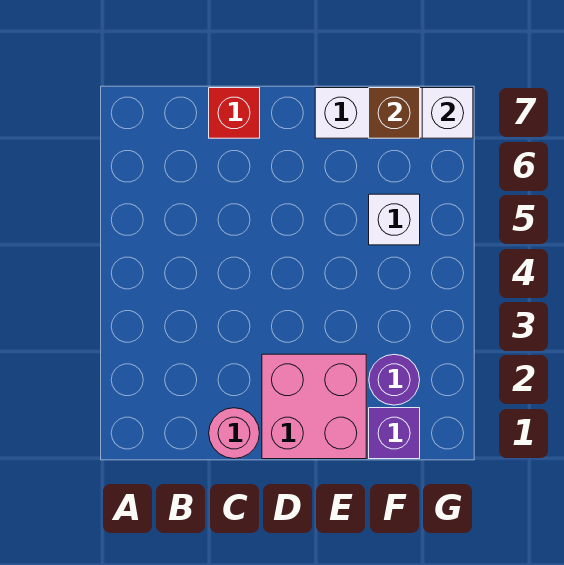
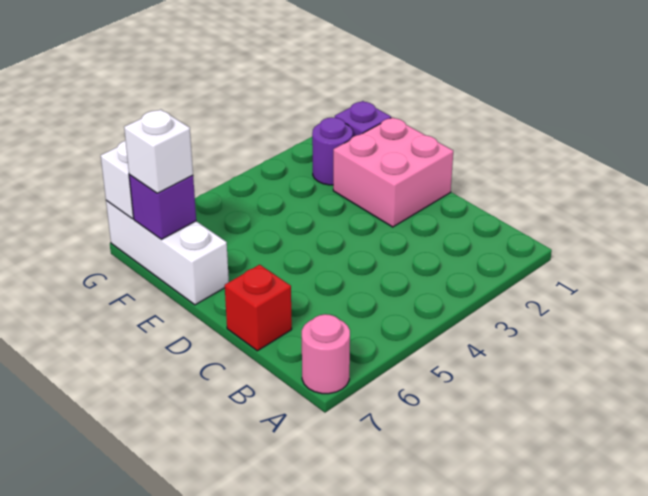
pink round brick C1 level 1 -> pink round brick A7 level 1
white brick F5 level 1 -> white brick F7 level 3
brown brick F7 level 2 -> purple brick F7 level 2

